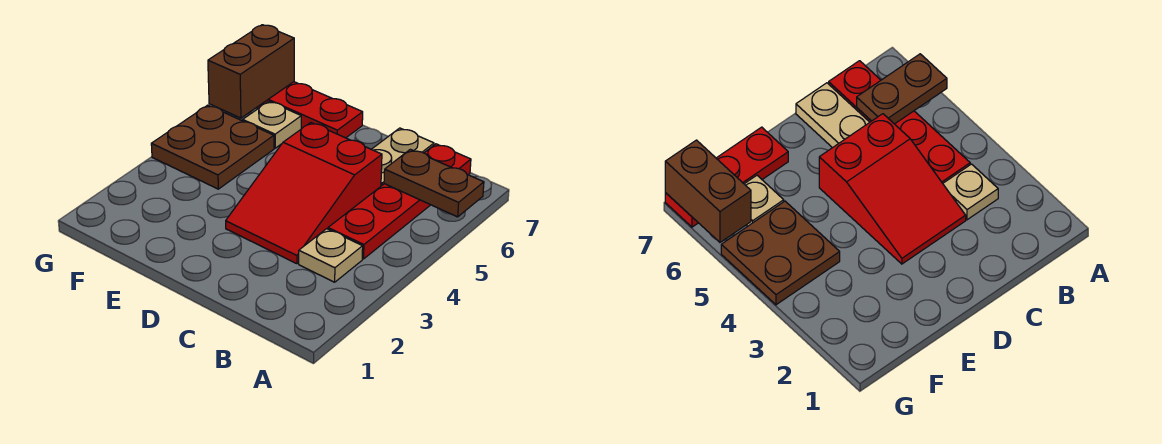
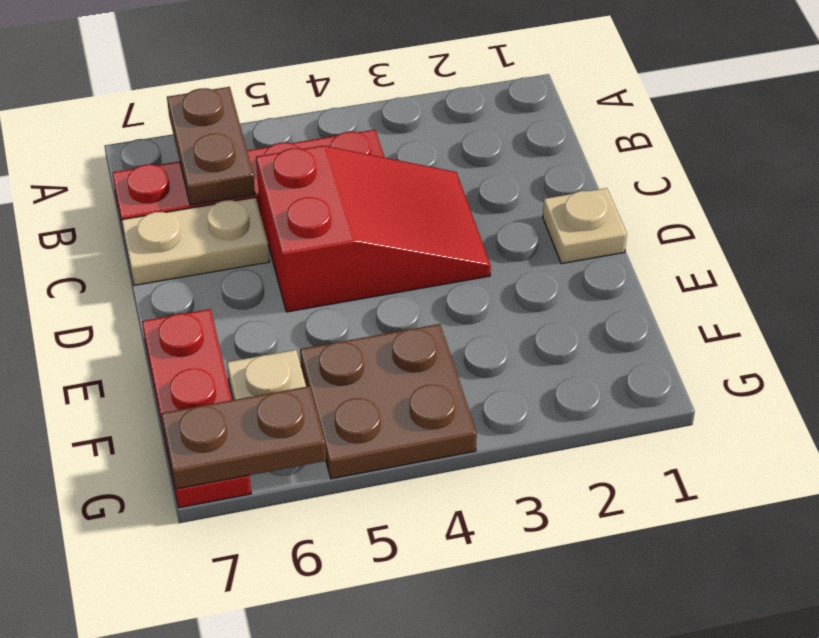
tan plate B3 level 1 -> tan plate D1 level 1
brown brick G6:G7 level 2 -> brown plate G6:G7 level 2

